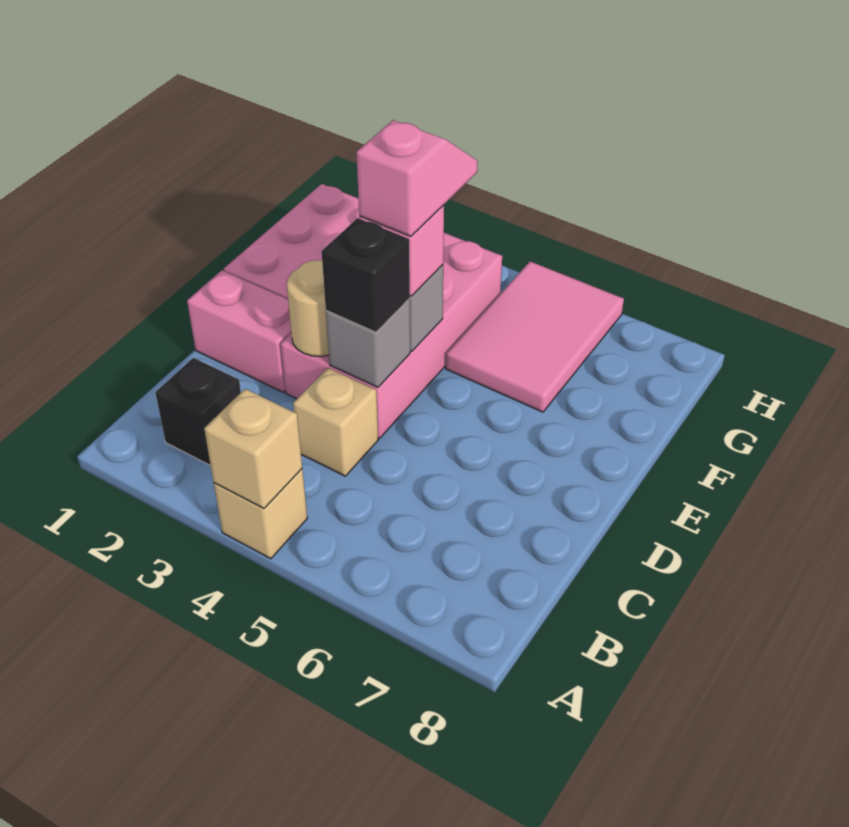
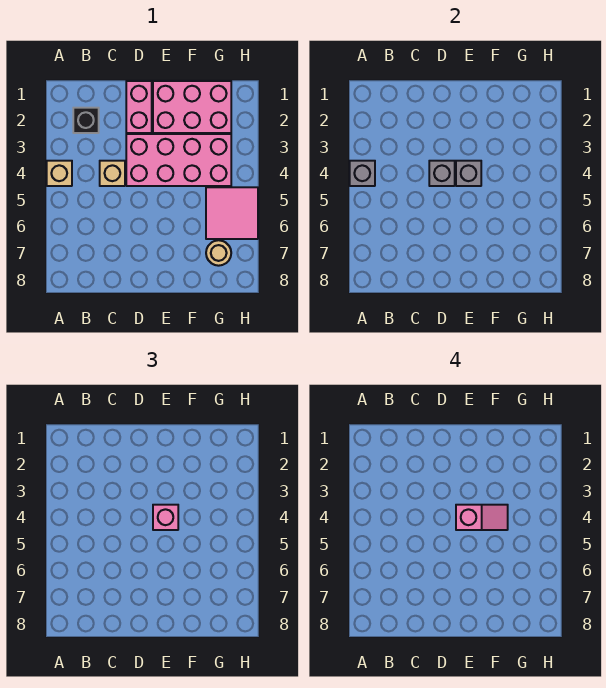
tan brick A4 level 2 -> grey brick A4 level 2
tan round brick D3 level 2 -> tan round brick G7 level 1
black brick D4 level 3 -> none
pink tile F5:H6 level 1 -> pink tile G5:H6 level 1

